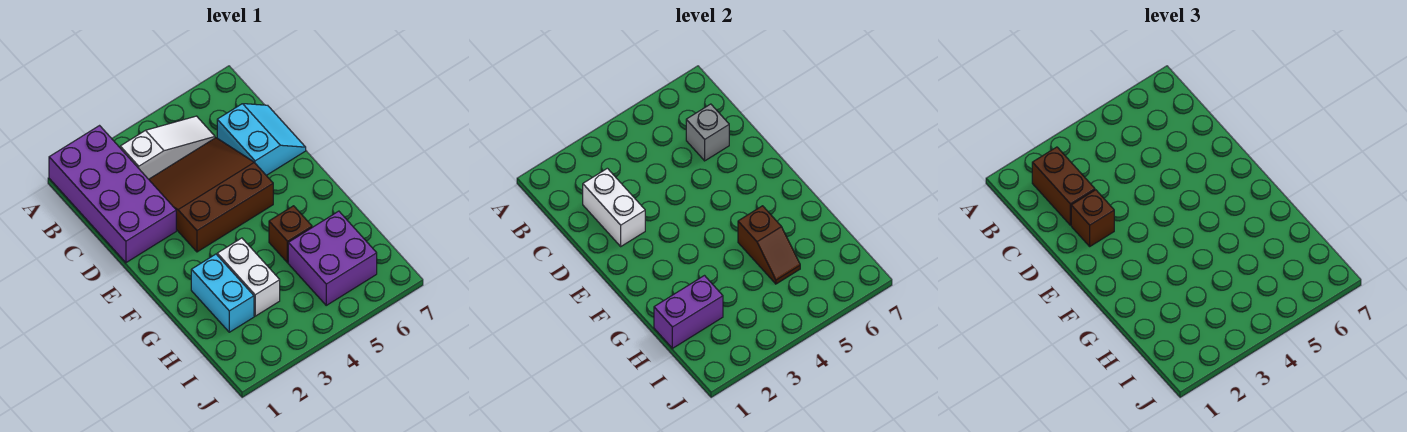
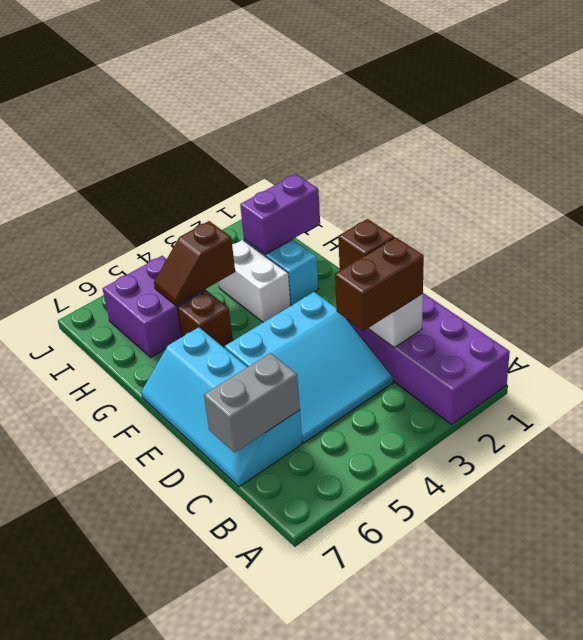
brown brick B2:C2 level 3 -> brown brick C2:C3 level 3
white slope B3:B5 level 1 top 3 -> none
brown slope C3:E5 level 1 top E -> cyan slope C3:E5 level 1 top E
cyan slope C6:D7 level 1 top 6 -> cyan slope C6:F7 level 1 top 6
grey brick C6 level 2 -> grey brick C6:C7 level 2
brown slope G5:H5 level 2 top G -> brown slope H4:H5 level 2 top 4

